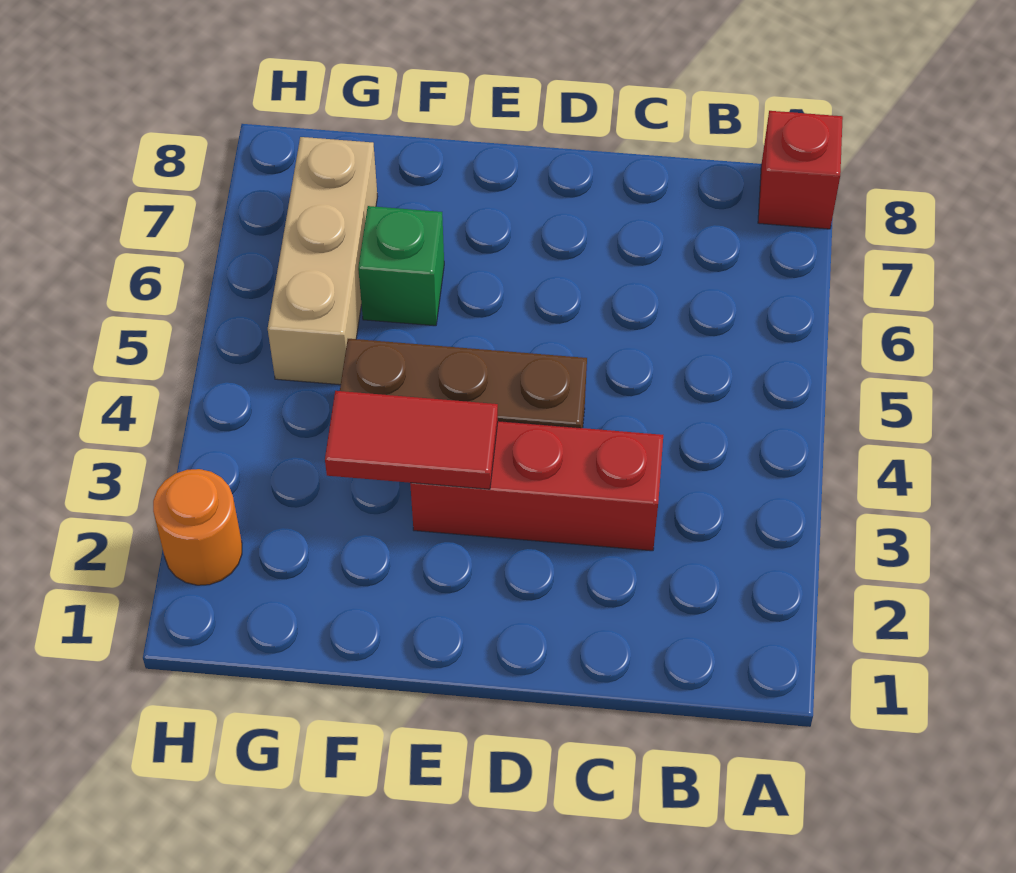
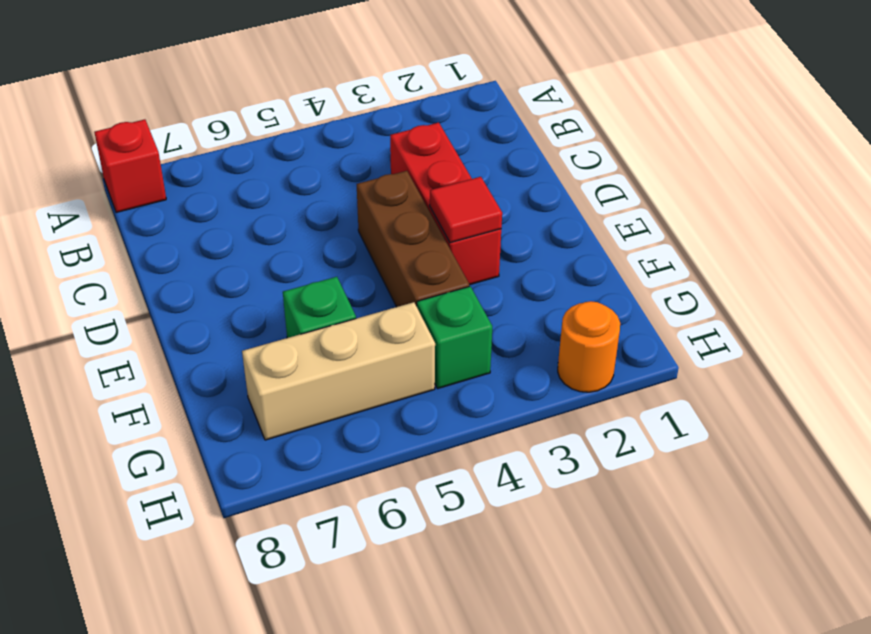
red tile E3:F3 level 2 -> red tile E3 level 2
none -> green brick G4 level 1

